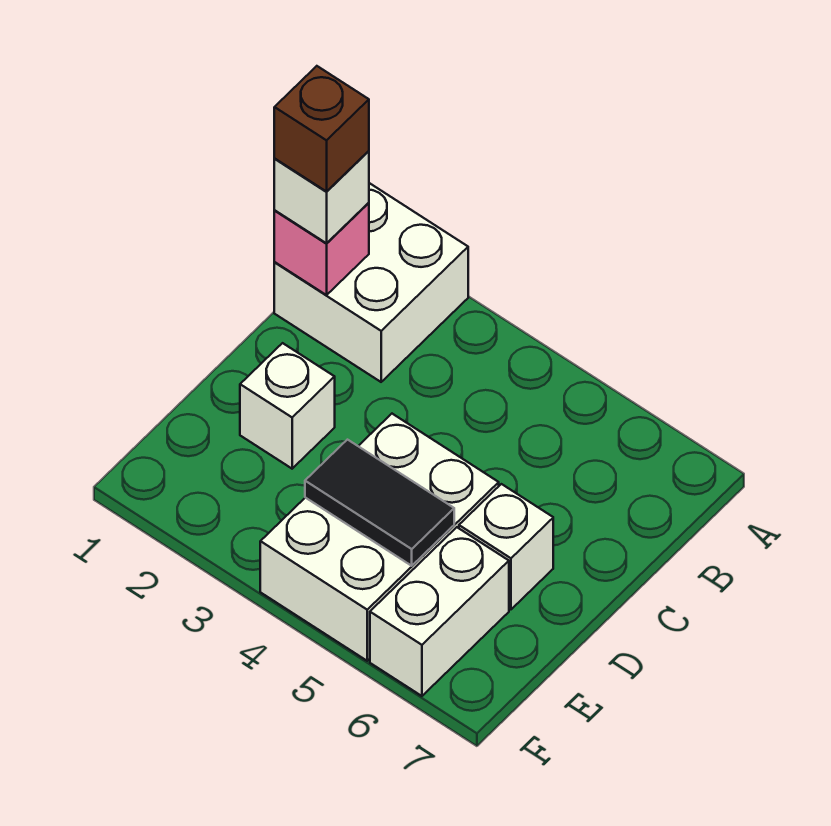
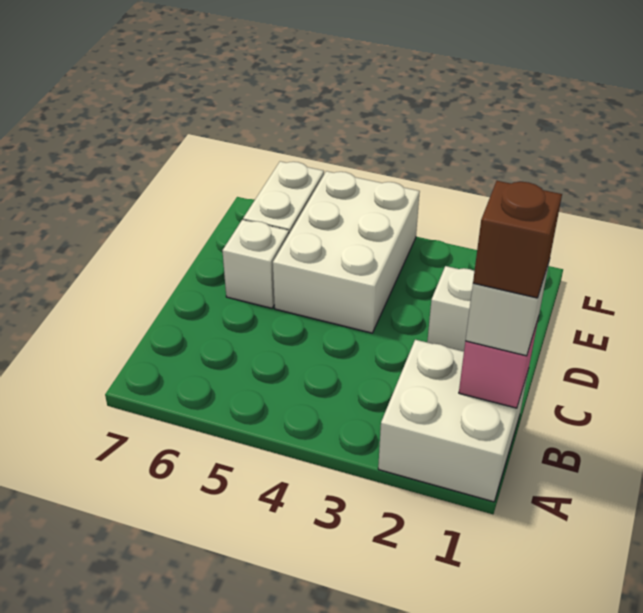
black tile E4:E5 level 2 -> none

